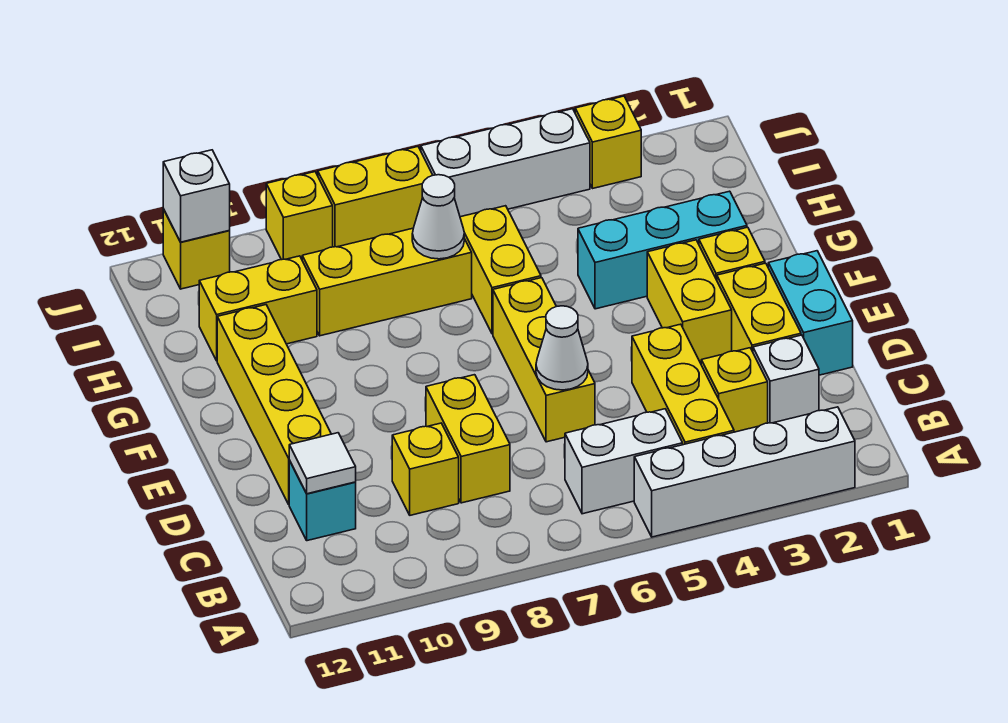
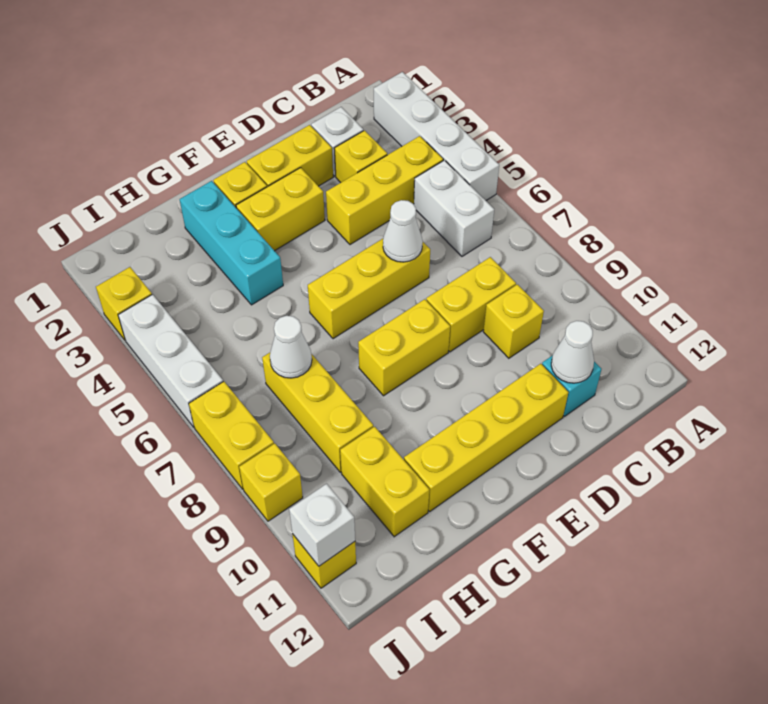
white tile C11 level 2 -> white cone C11 level 2
cyan brick D1:E1 level 1 -> none
yellow brick G6:H6 level 1 -> yellow brick E8:F8 level 1

